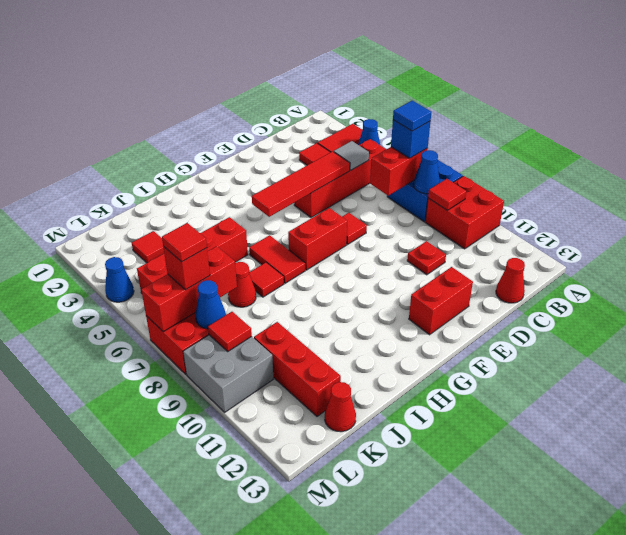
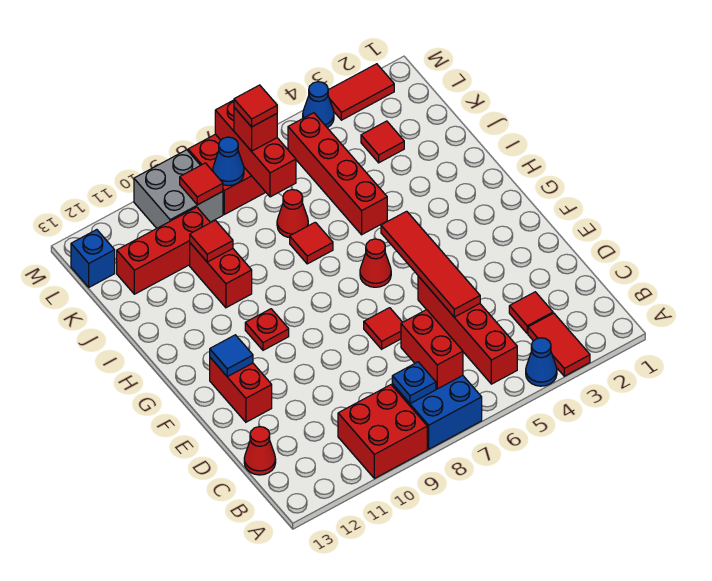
blue brick B7 level 3 -> blue brick L13 level 1
blue tile B7 level 4 -> blue tile F12 level 2
blue cone B8 level 2 -> blue plate B8 level 2
red tile B9 level 2 -> red tile J10 level 2
grey tile C5 level 2 -> none
red plate D10 level 1 -> red plate G10 level 1
red brick F7:G7 level 1 -> red brick I10:J10 level 1
red tile H6:H7 level 1 -> red tile M2:M3 level 1
red cone K13 level 1 -> red cone G6 level 1

